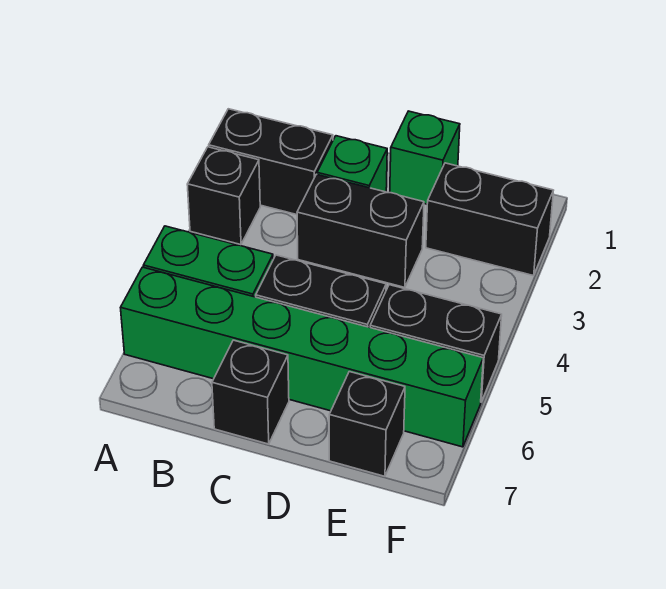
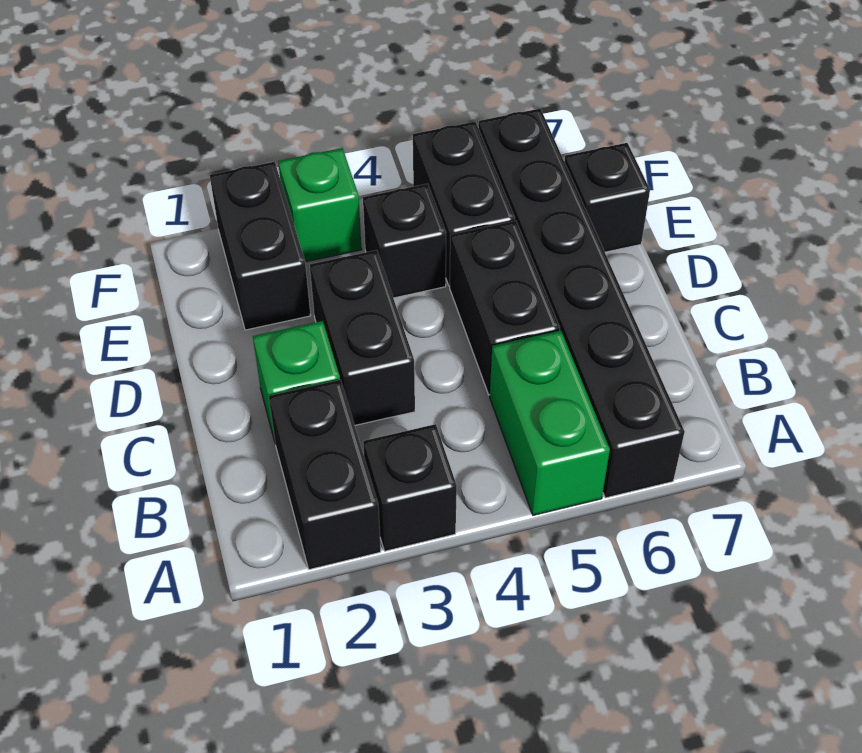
green brick A6:F6 level 1 -> black brick A6:F6 level 1
black brick C7 level 1 -> black brick E4 level 1
green brick D1 level 1 -> green brick F3 level 1

